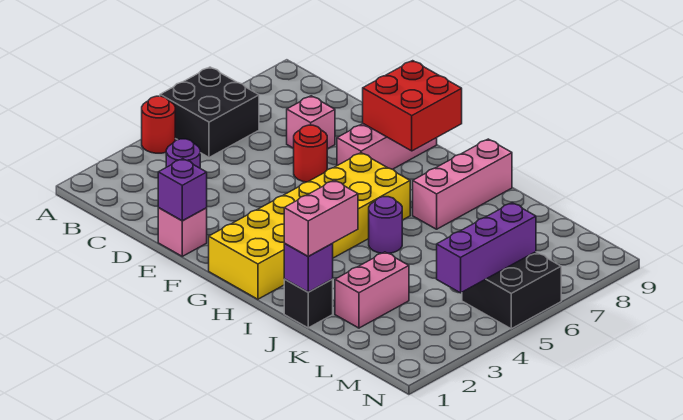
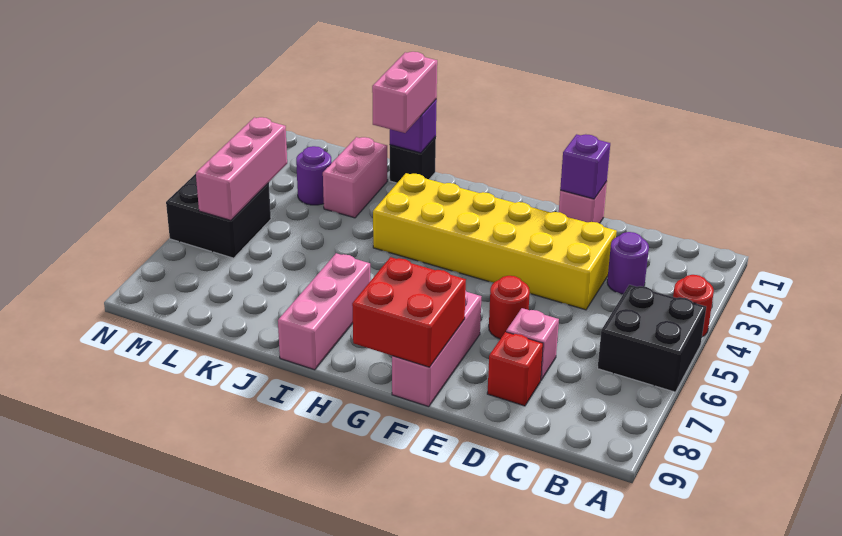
none -> red brick D8 level 1
yellow brick G1:H6 level 1 -> yellow brick D3:I4 level 1
purple round brick I5 level 1 -> purple round brick L3 level 1
purple brick M4:M6 level 2 -> pink brick M4:M6 level 2

